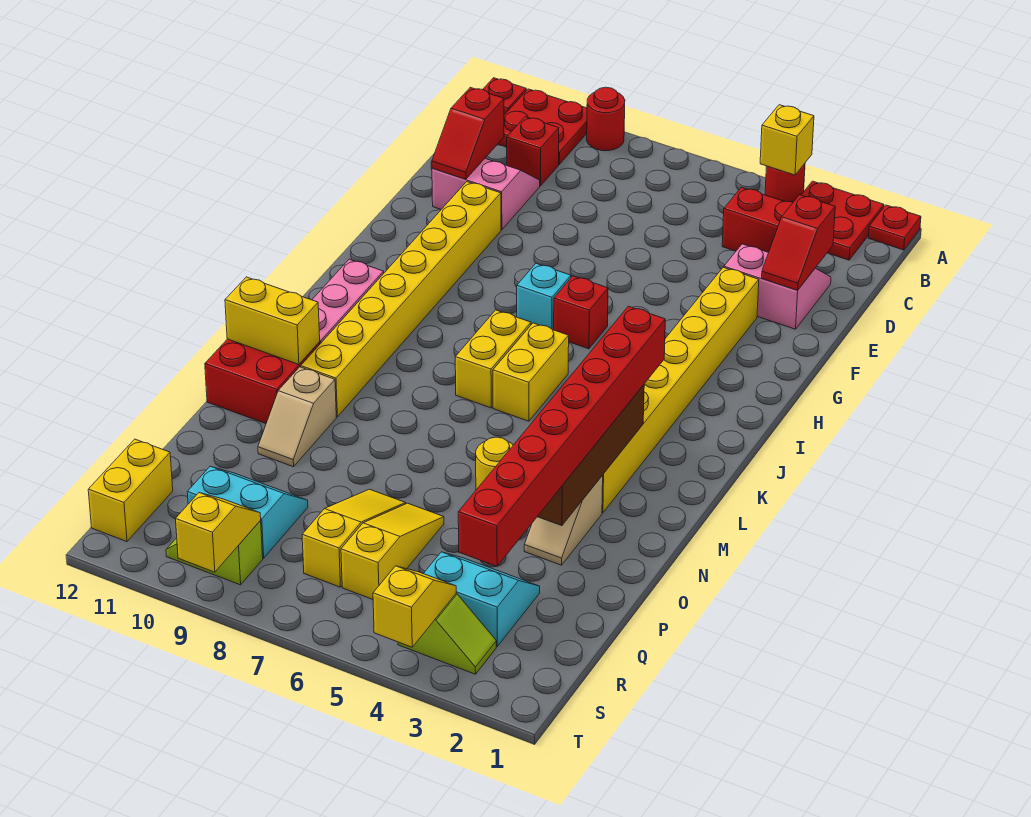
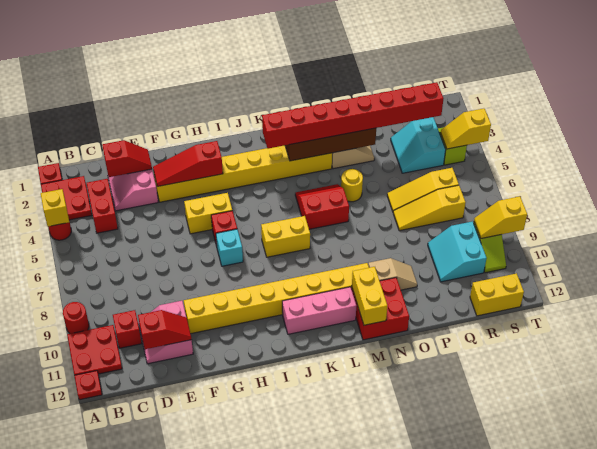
none -> red slope F3:H3 level 2 top H
yellow brick J6:K6 level 1 -> yellow brick G5:H5 level 1
none -> red slope L5:M6 level 1 top 6

